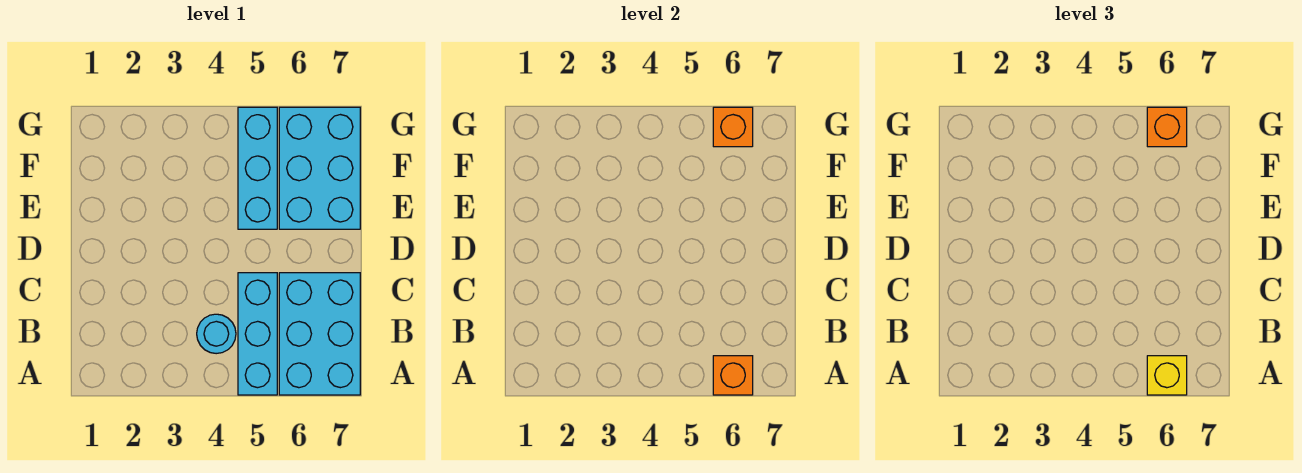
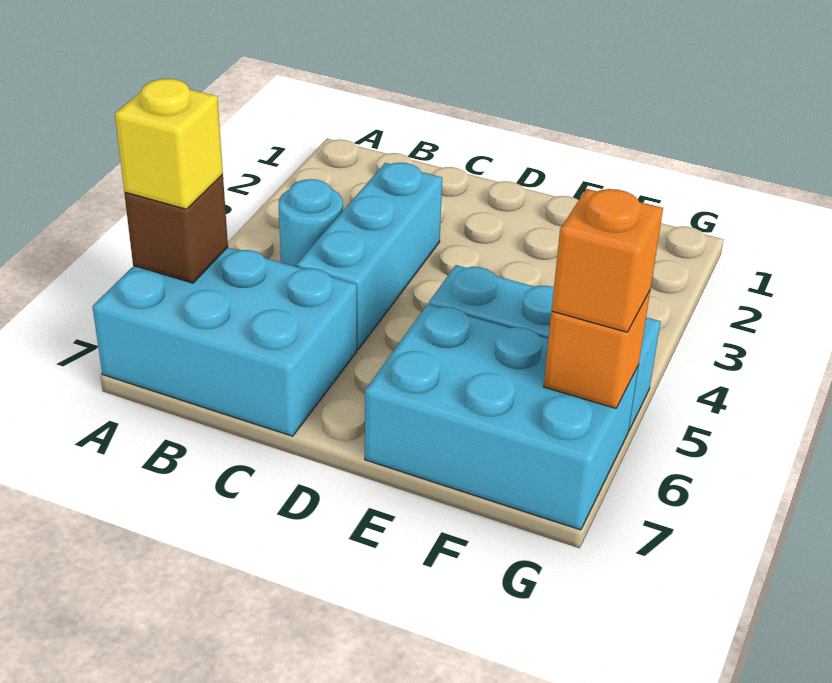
cyan brick A5:C5 level 1 -> cyan brick C3:C5 level 1
orange brick A6 level 2 -> brown brick A6 level 2

